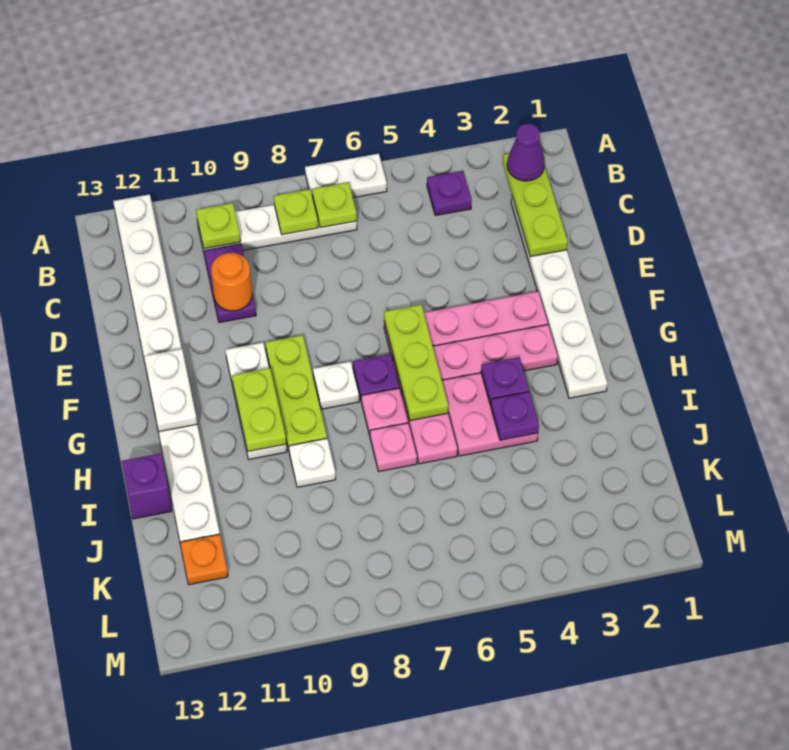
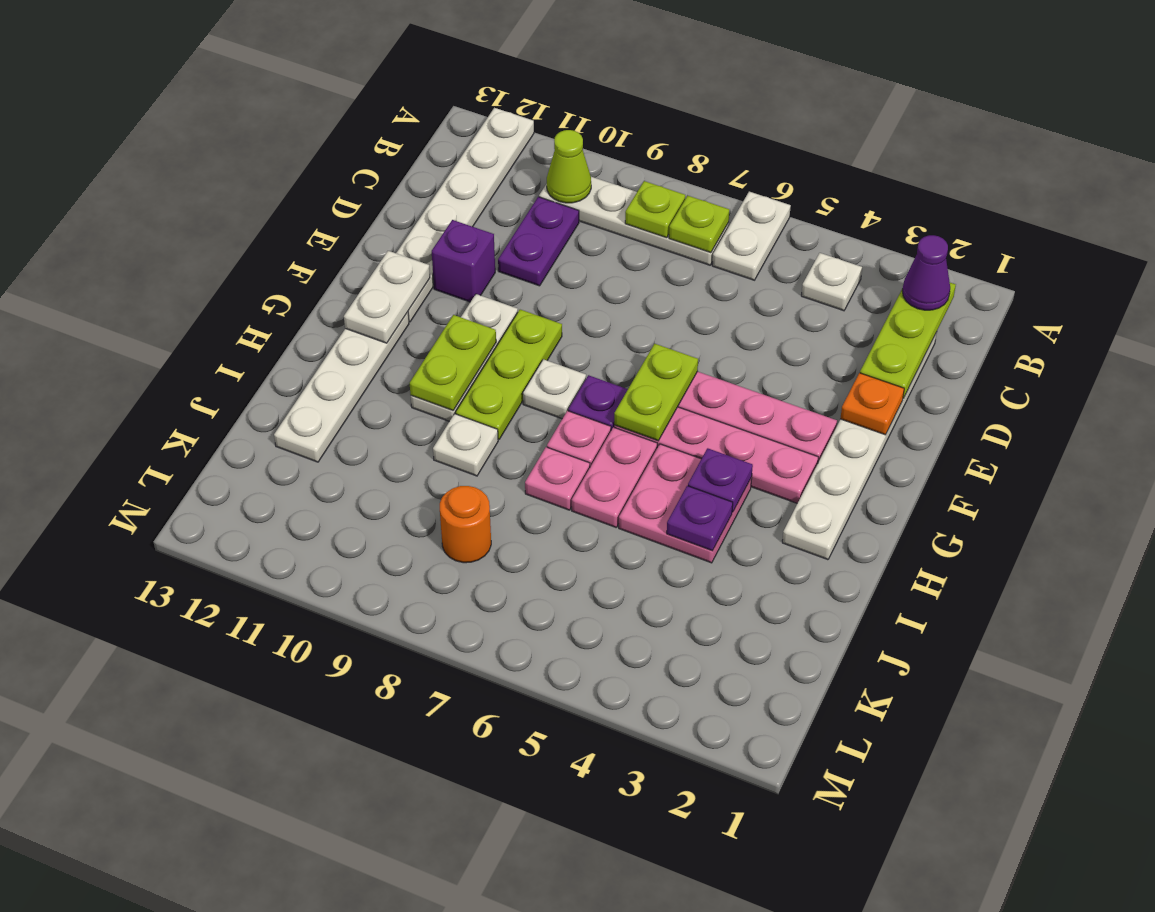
white plate A6:A7 level 1 -> white plate A6:B6 level 1
purple plate B4 level 1 -> white plate B4 level 1
lime plate B10 level 2 -> lime cone B10 level 2
orange round brick D10 level 2 -> orange round brick K8 level 1
lime plate F6:H6 level 2 -> lime plate F6:G6 level 2
purple brick I13 level 1 -> purple brick E11 level 1
orange plate K12 level 1 -> orange plate E2 level 2

